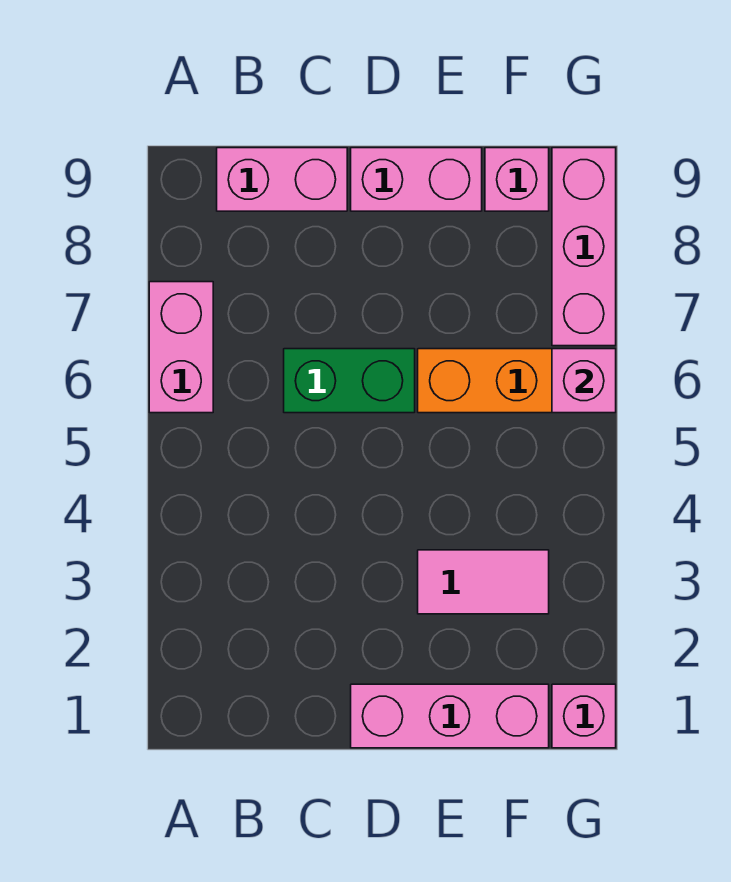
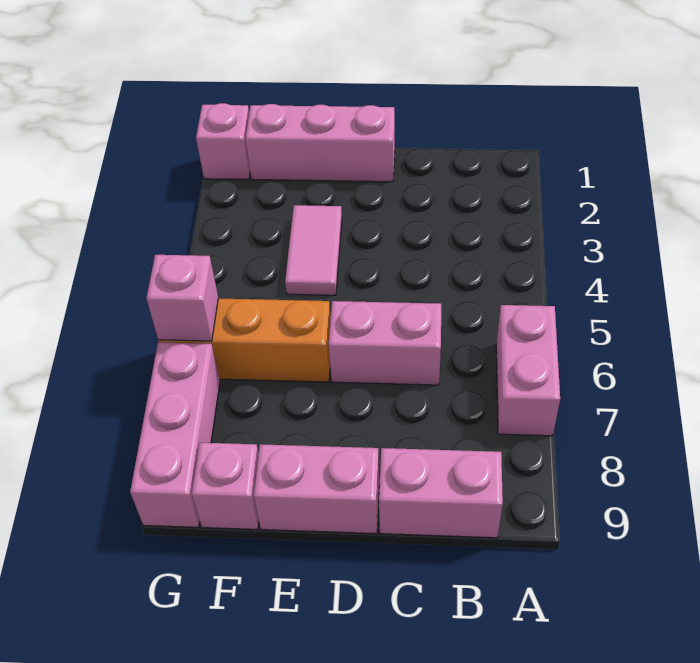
green brick C6:D6 level 1 -> pink brick C6:D6 level 1
pink tile E3:F3 level 1 -> pink tile E3:E4 level 1

